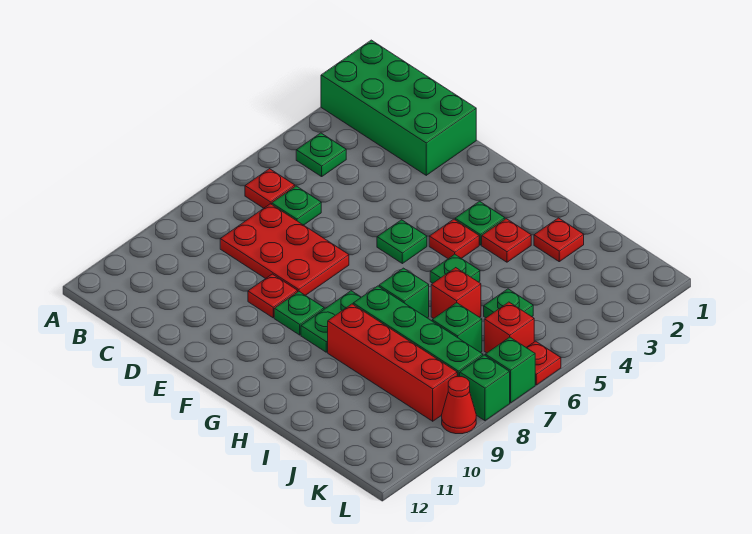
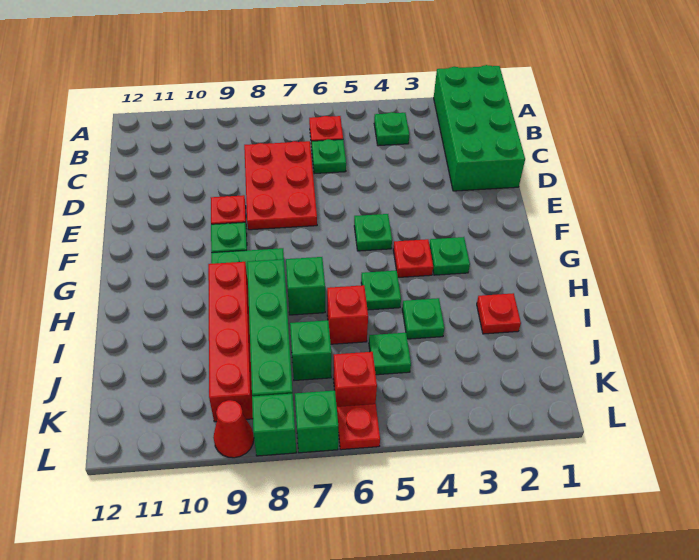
red plate H3 level 1 -> none
none -> green plate I4 level 1

